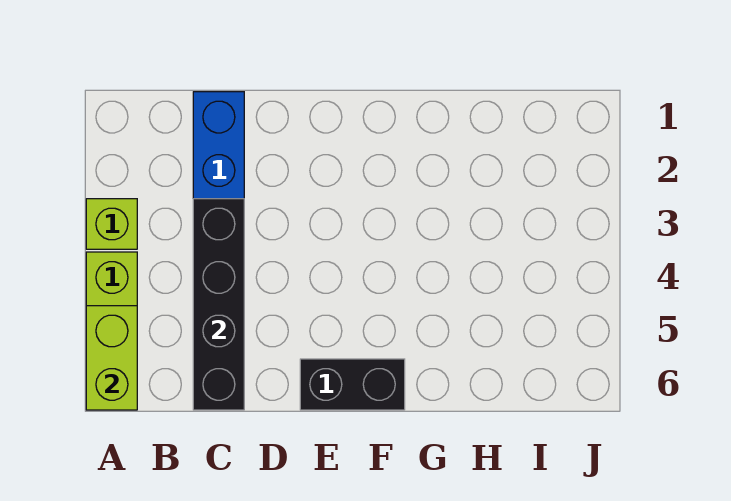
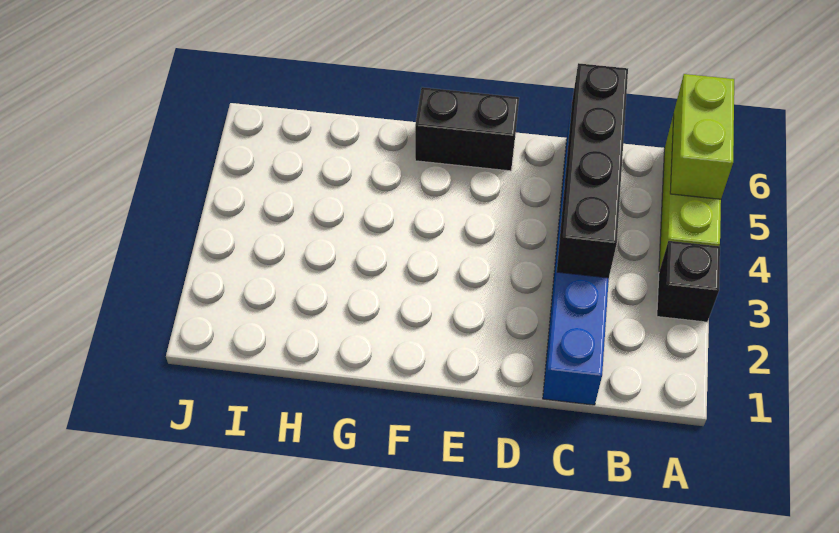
lime brick A3 level 1 -> black brick A3 level 1

